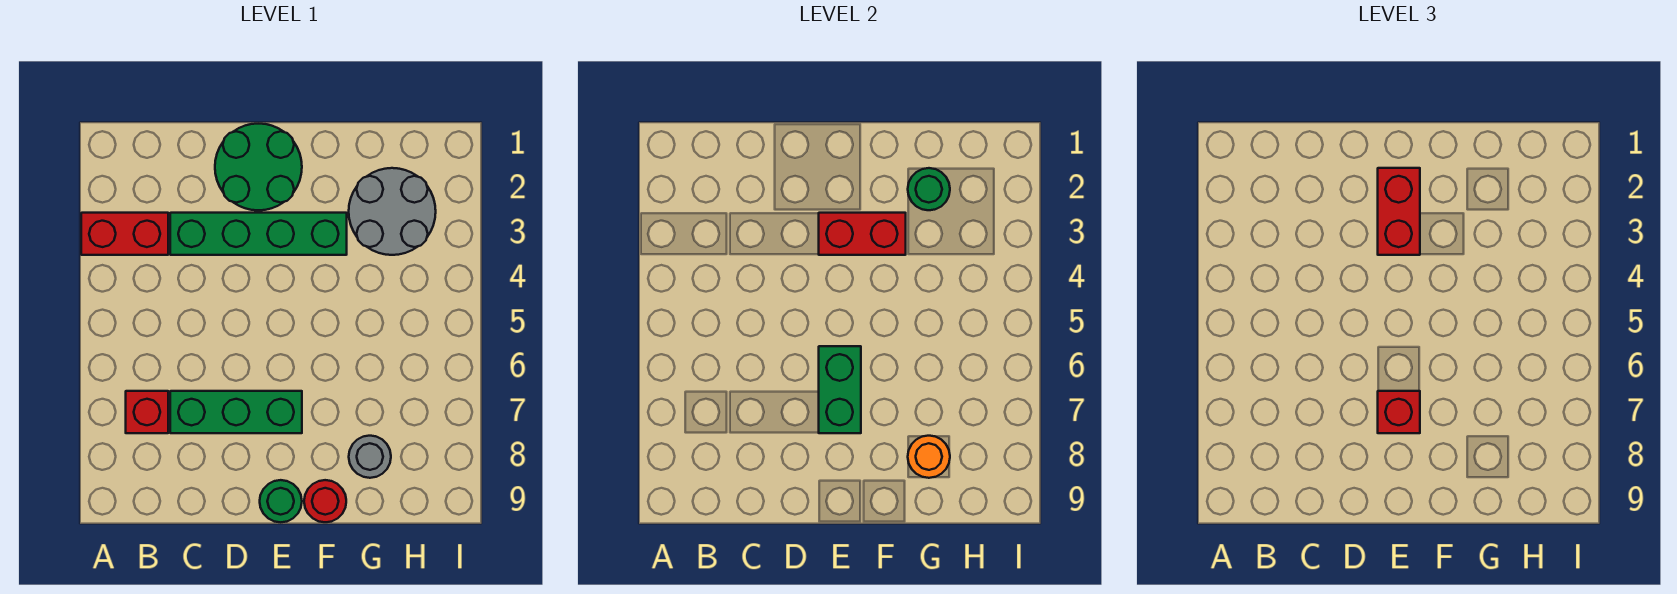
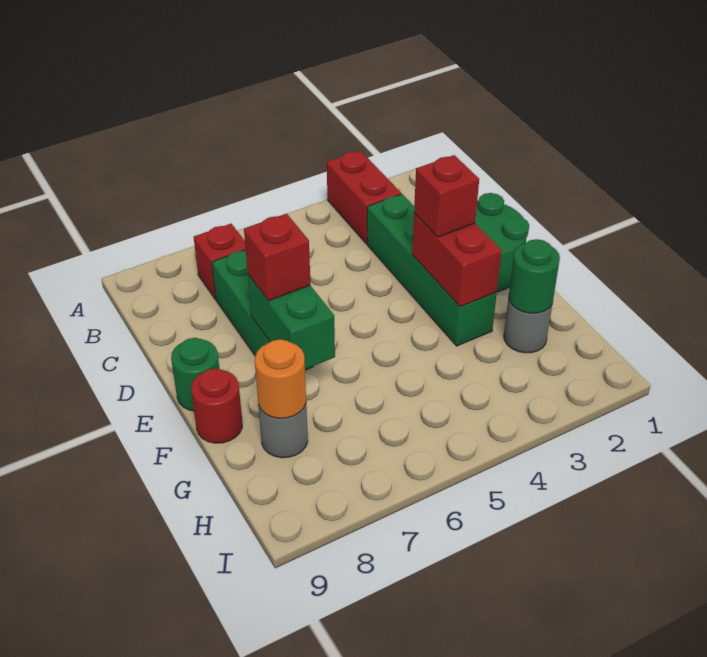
red brick E2:E3 level 3 -> red brick E3 level 3
green brick E6:E7 level 2 -> green brick E7:F7 level 2
grey round brick G2:H3 level 1 -> grey round brick G2 level 1

